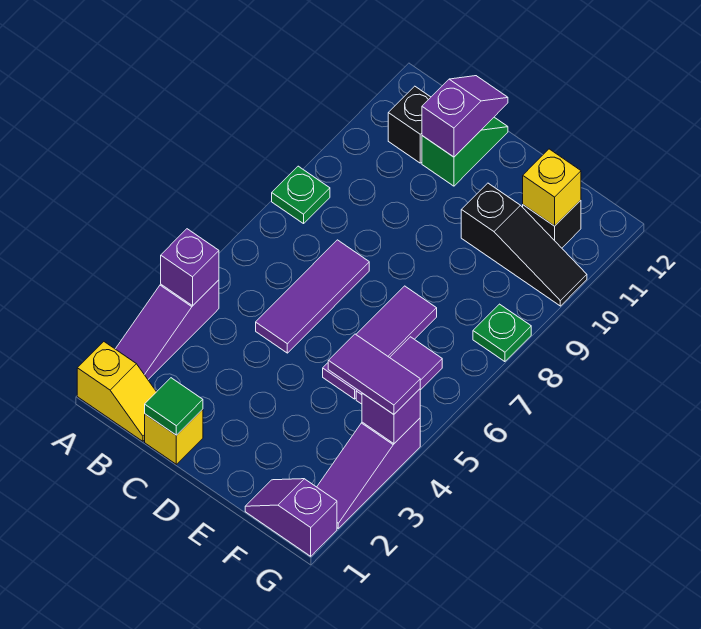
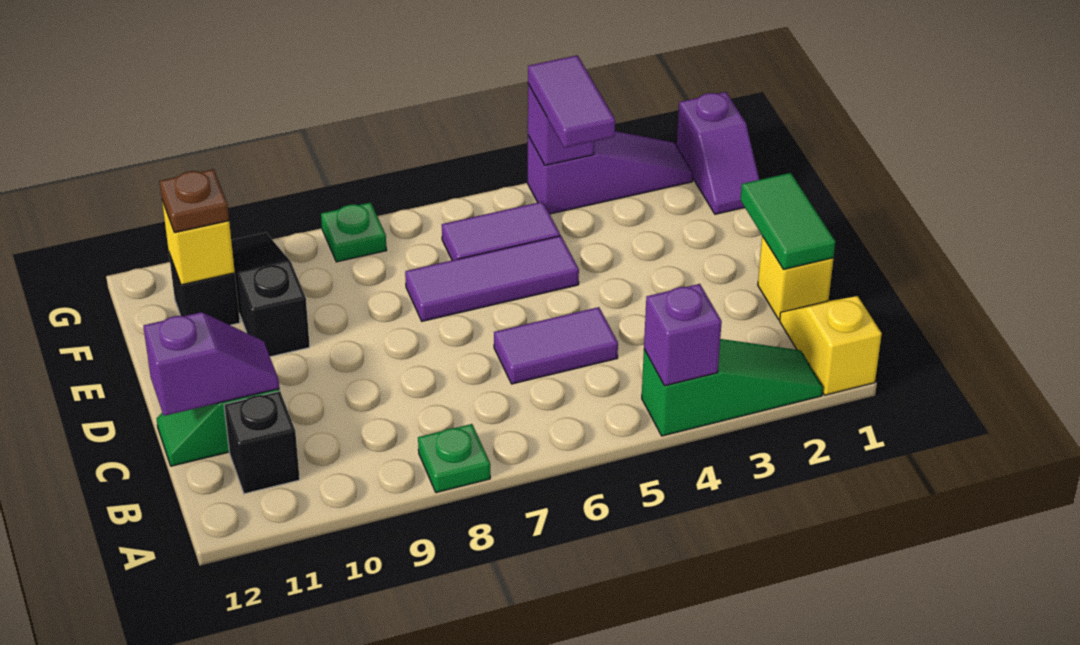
purple slope A2:A4 level 1 top 4 -> green slope A2:A4 level 1 top 4
green tile C1 level 2 -> green tile C1:D1 level 2
purple tile C5:C7 level 1 -> purple tile C5:C6 level 1
purple slope C11:C12 level 2 top 11 -> purple slope C11:C12 level 2 top 12
none -> brown plate F11 level 3

